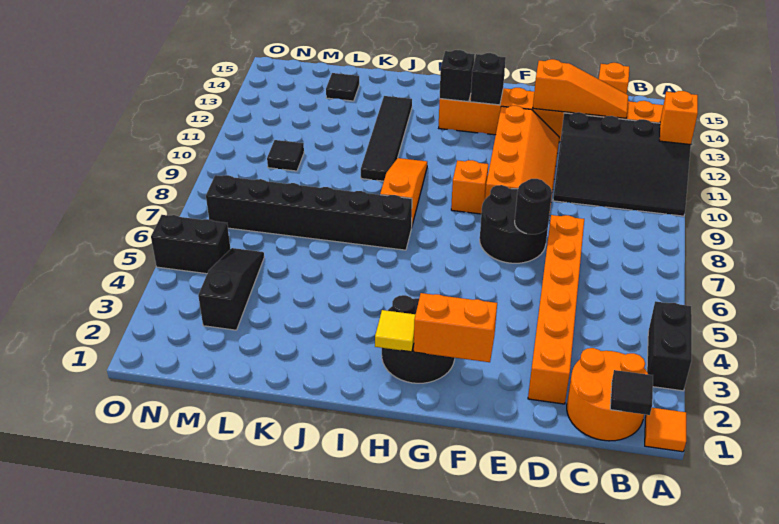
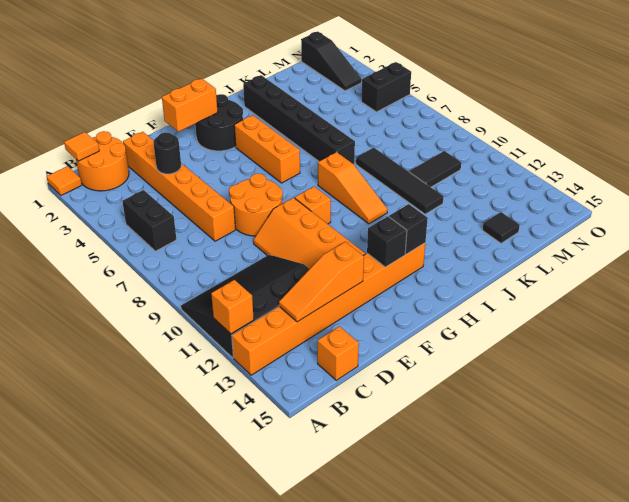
black brick A3:A4 level 1 -> black brick B5:B6 level 1
black tile B1 level 2 -> orange tile B1 level 2
black round brick E7:F8 level 1 -> orange round brick E7:F8 level 1
black round brick E7 level 2 -> black round brick D4 level 2
yellow tile H2 level 2 -> none
none -> orange brick H4:H6 level 1
black brick I7:N7 level 1 -> black brick J2:J7 level 1
black tile J10:J13 level 1 -> black tile K8:K11 level 1
black slope M3:M5 level 1 top 3 -> black slope N1:N3 level 1 top 1
black tile M10 level 1 -> black tile L10:M10 level 1

